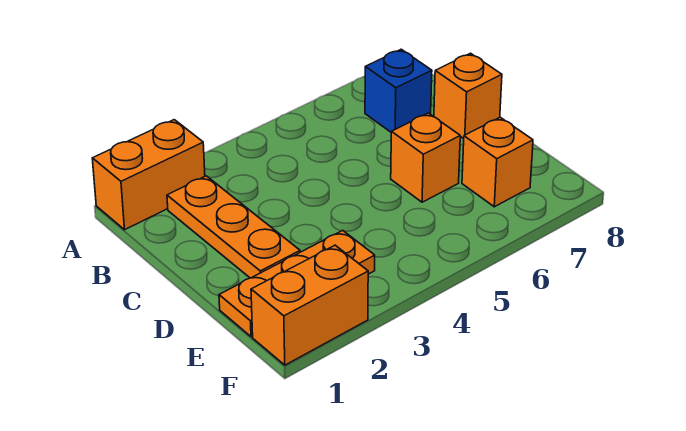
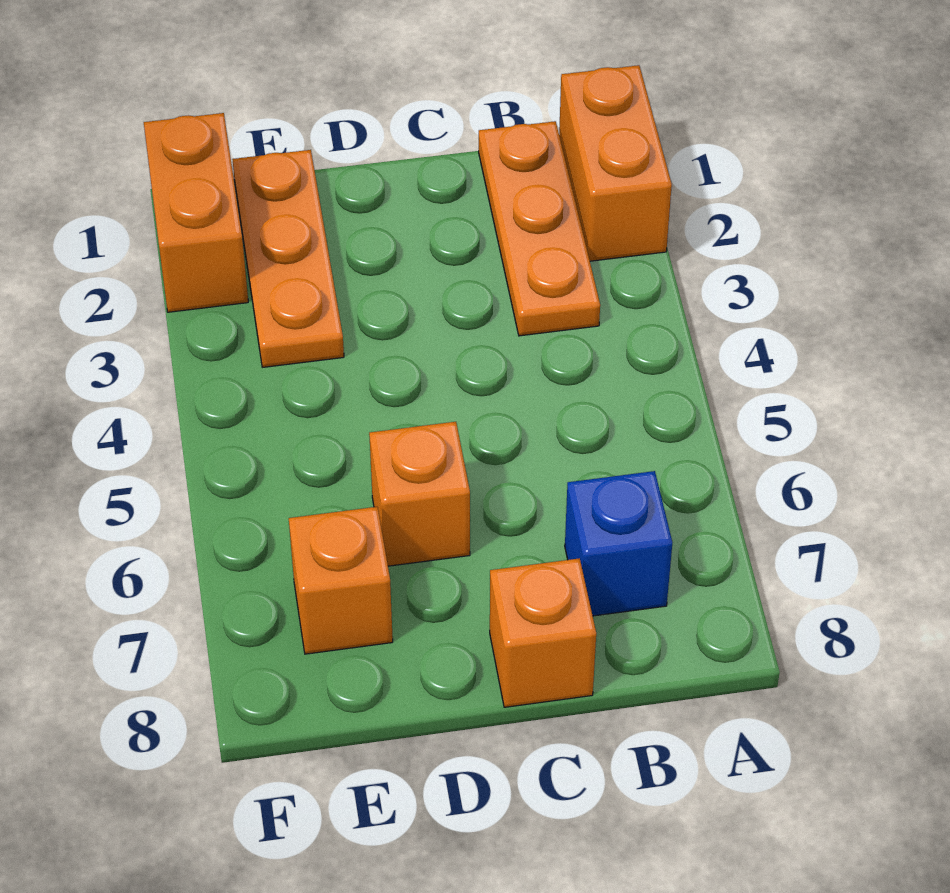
orange plate B2:D2 level 1 -> orange plate B1:B3 level 1

